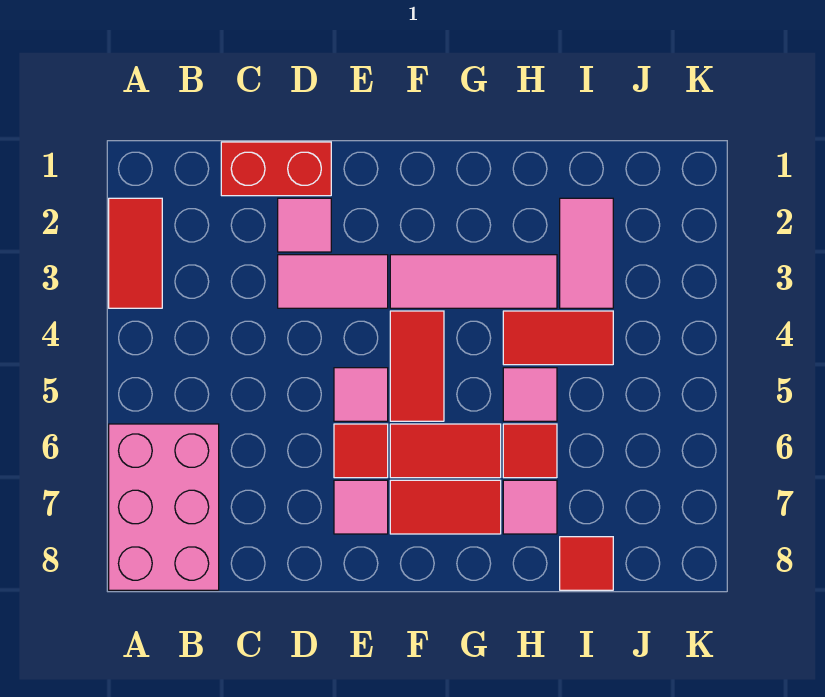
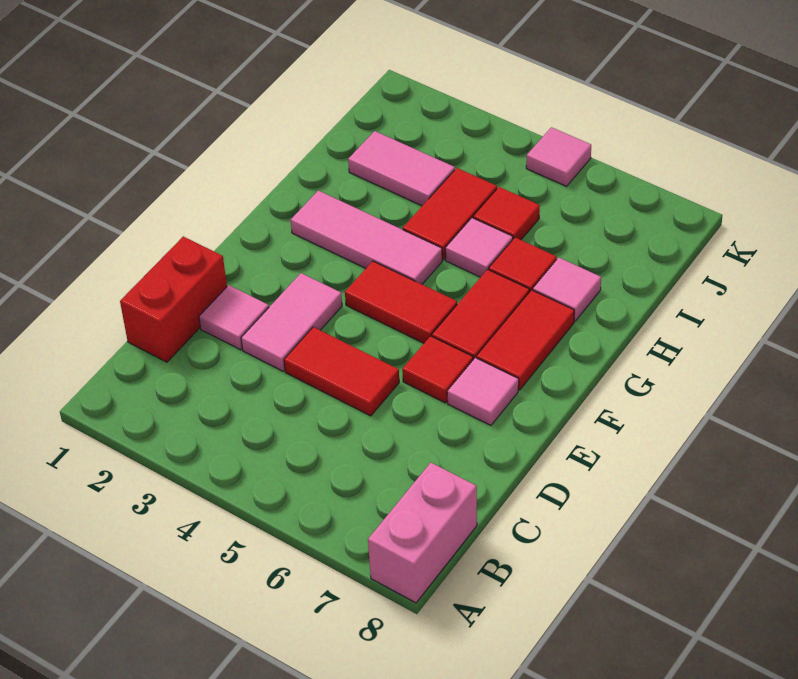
red tile A2:A3 level 1 -> red tile D4:D5 level 1
pink brick A6:B8 level 1 -> pink brick A8:B8 level 1
pink tile E5 level 1 -> pink tile K5 level 1
pink tile F3:H3 level 1 -> pink tile G2:G4 level 1
red tile I8 level 1 -> red tile I5 level 1

